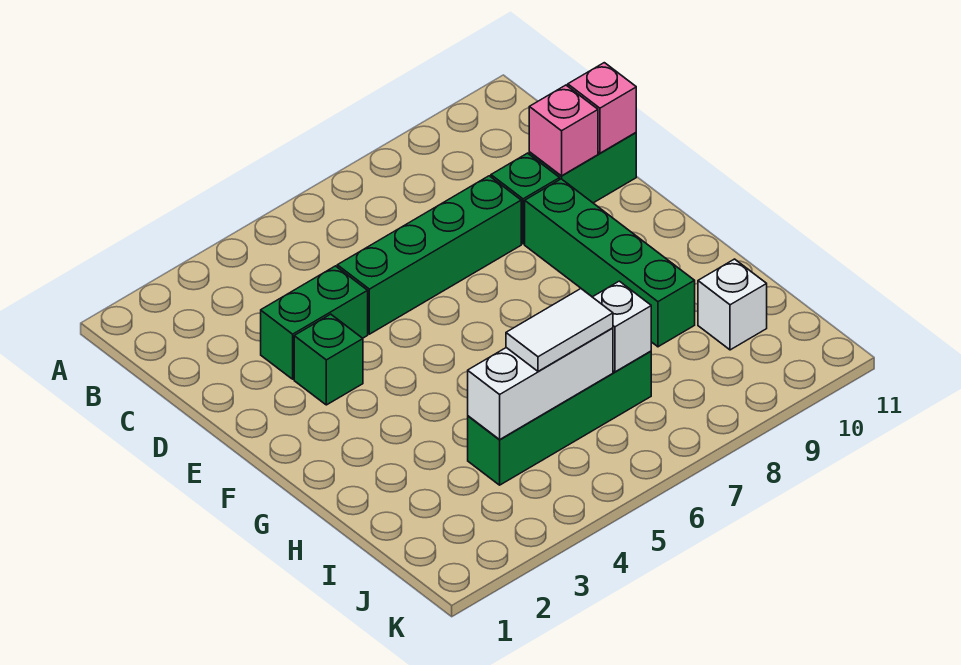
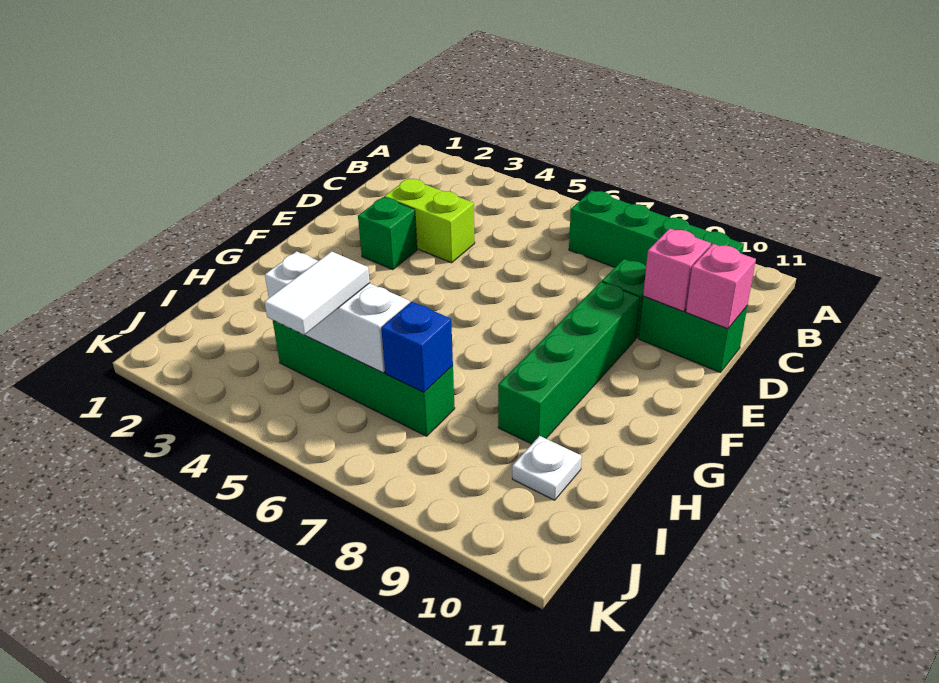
green brick D3:D4 level 1 -> lime brick D3:D4 level 1
green brick D5:D8 level 1 -> green brick B7:B10 level 1
white tile I5:I6 level 3 -> white tile I5:J5 level 3
white brick I7 level 2 -> blue brick I7 level 2
white brick I10 level 1 -> white plate I10 level 1

